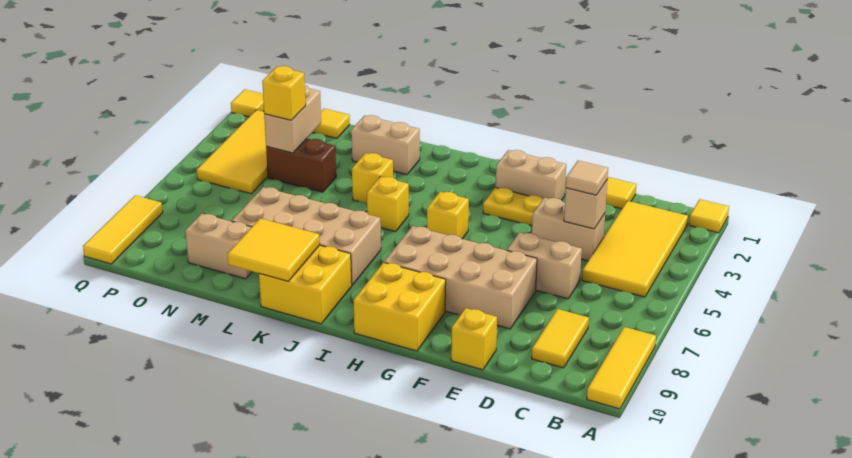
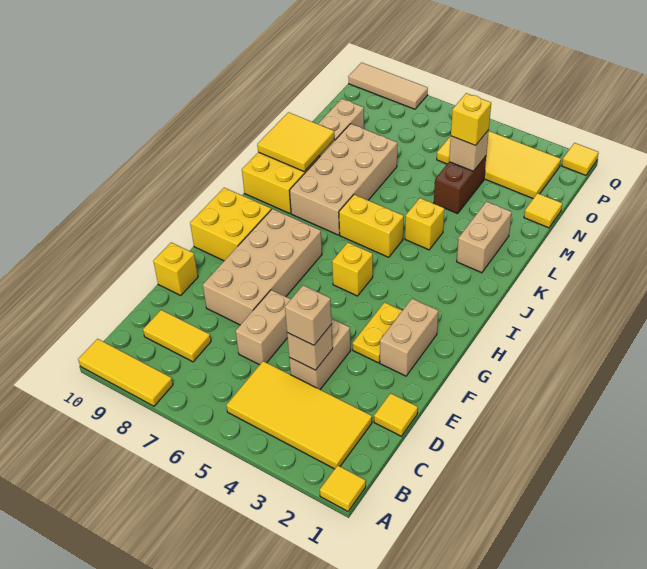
tan tile D4 level 3 -> tan brick D4 level 3
yellow brick J5 level 1 -> yellow brick J5:J6 level 1
tan brick N3:N4 level 2 -> tan brick N4 level 2
yellow tile Q8:Q10 level 1 -> tan tile Q8:Q10 level 1

